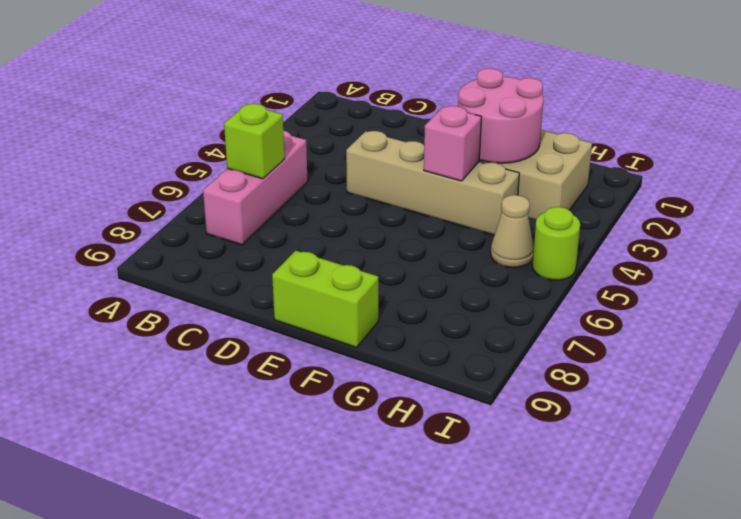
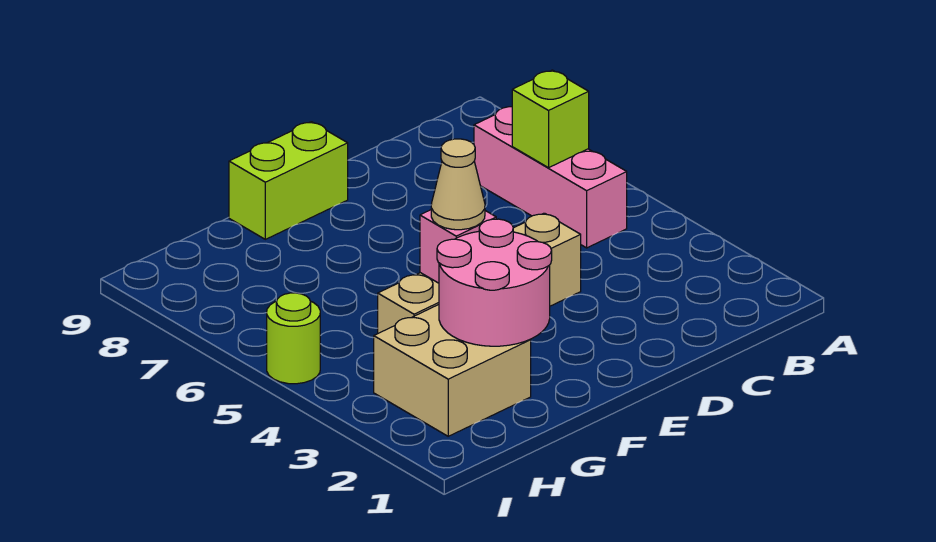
tan cone H5 level 1 -> tan cone F4 level 3

